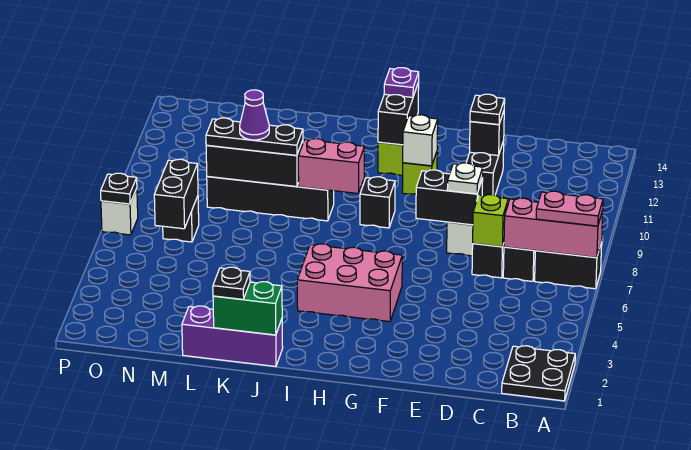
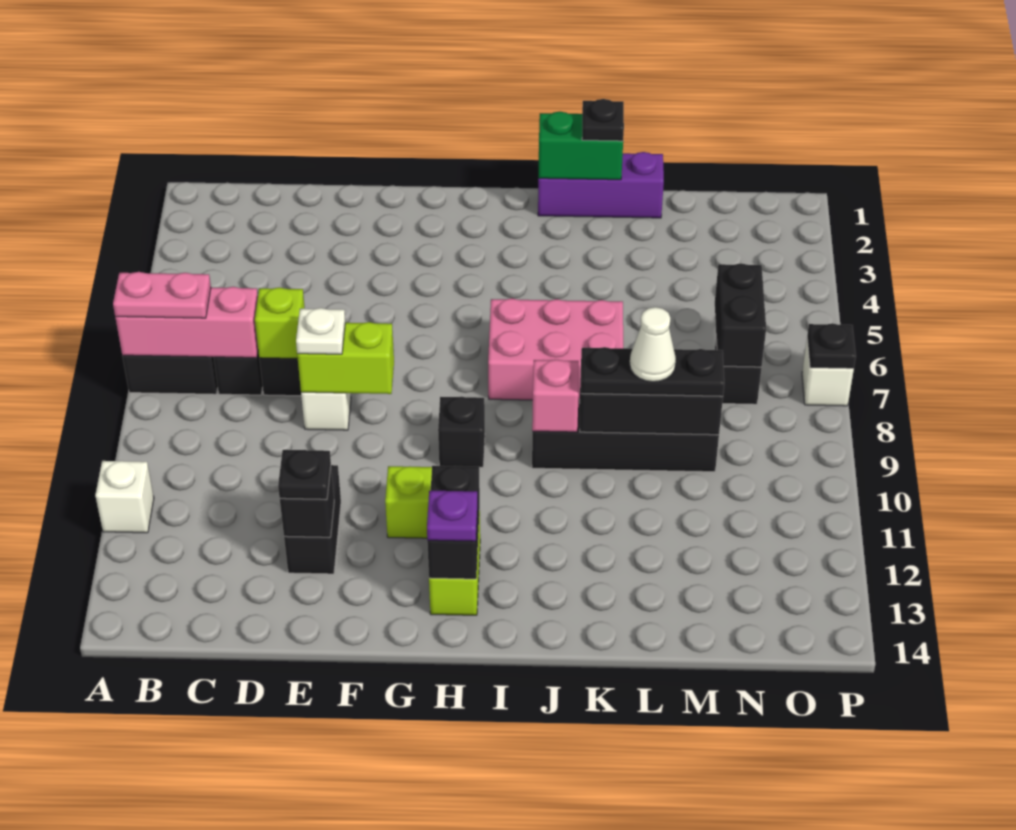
black plate A1:B2 level 1 -> none
black brick E8:F8 level 2 -> lime brick E8:F8 level 2
pink brick G4:I5 level 1 -> pink brick I6:K7 level 1
white brick G11 level 2 -> white brick A11 level 1
pink brick I9:J9 level 2 -> pink brick J9 level 2
purple cone L9 level 4 -> white cone L9 level 4

